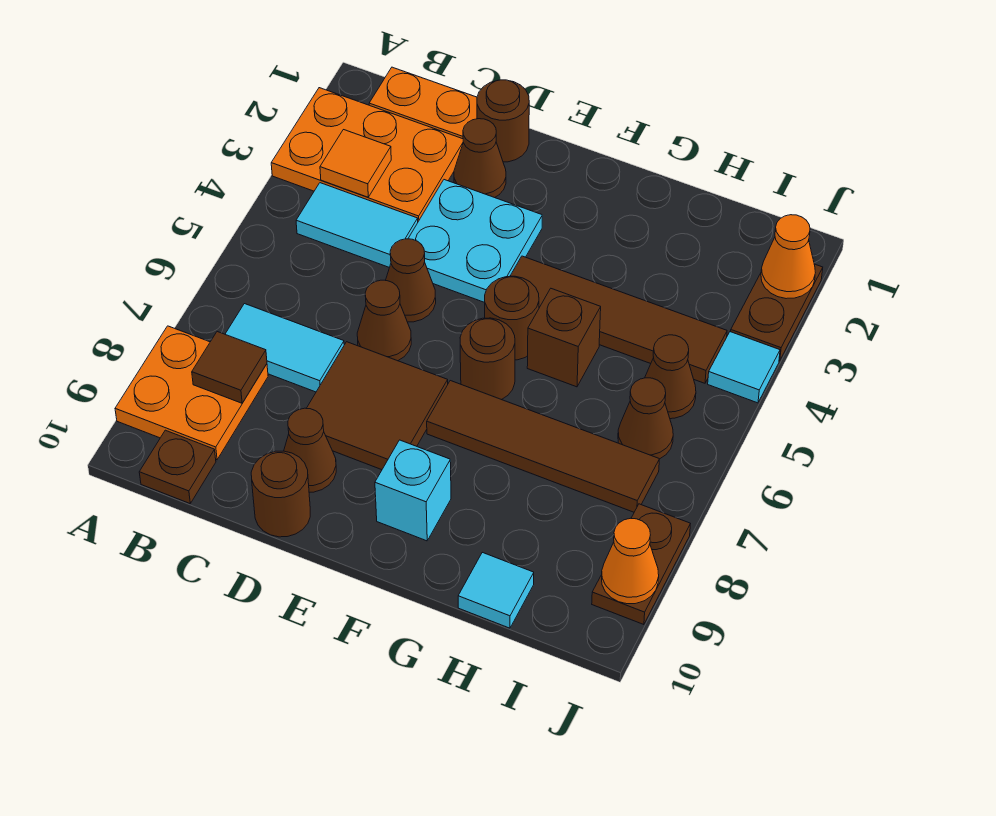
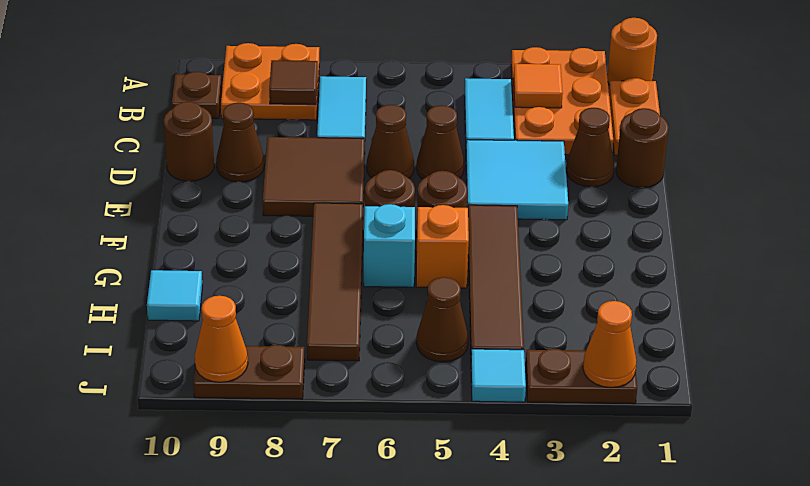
none -> orange round brick A1 level 1
cyan plate D3:E4 level 1 -> cyan tile D3:E4 level 1
cyan brick F9 level 1 -> cyan brick G6 level 1
brown brick G5 level 1 -> orange brick G5 level 1
brown cone I6 level 1 -> none

